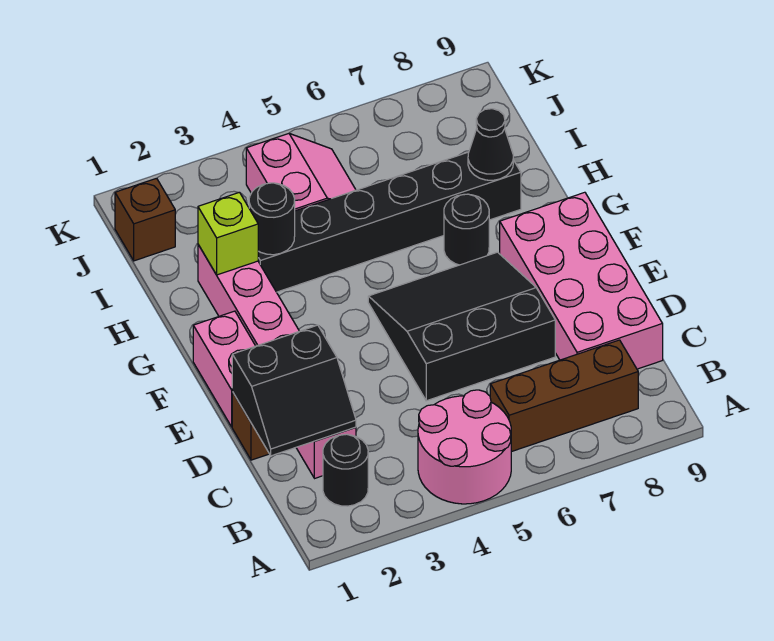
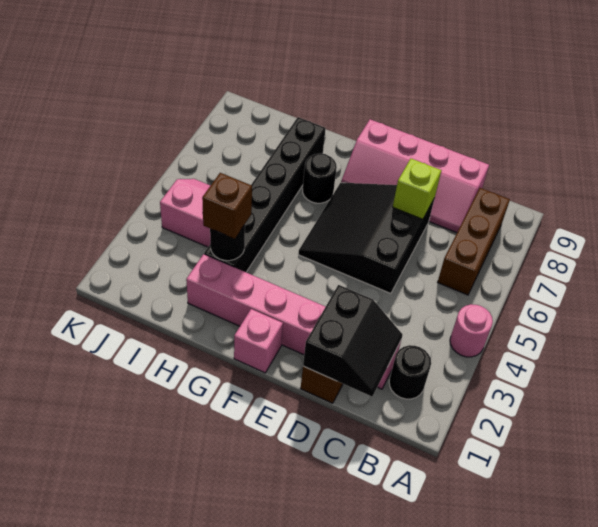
pink round brick A4:B5 level 1 -> pink round brick A4 level 1
pink brick C8:F9 level 1 -> pink slope C8:F9 level 1 top 9
pink brick E1:F1 level 1 -> pink brick F1 level 1
lime brick H2 level 2 -> lime brick D7 level 2
black cone H8 level 2 -> none
brown brick J1 level 1 -> brown brick H3 level 3

